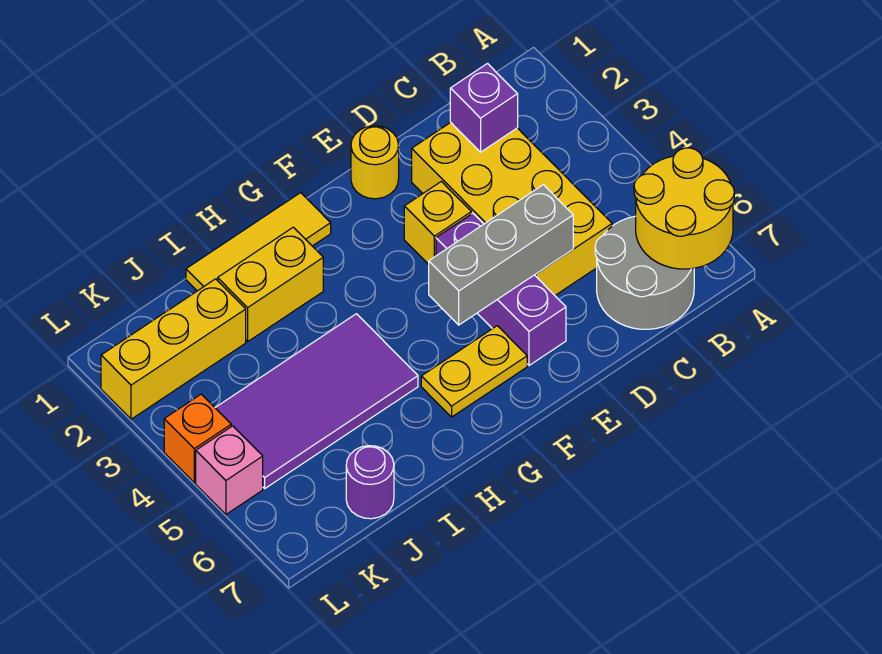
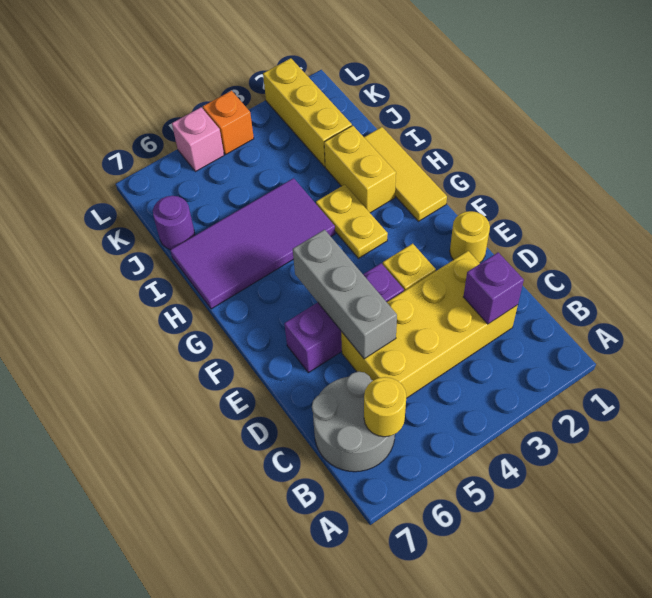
yellow round brick A6:B7 level 2 -> yellow round brick B6 level 2
yellow plate F6:G6 level 1 -> yellow plate G3:H3 level 1
purple tile H4:K5 level 1 -> purple tile H4:I7 level 1

